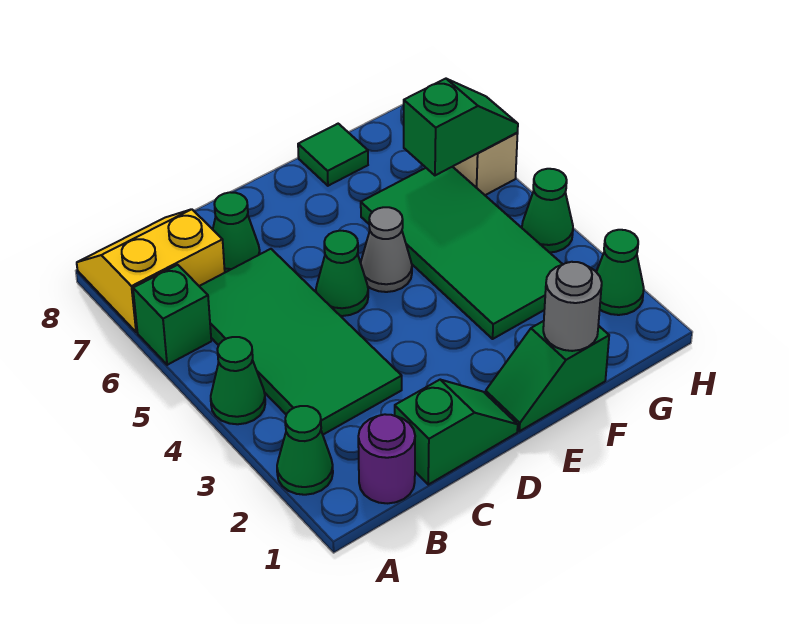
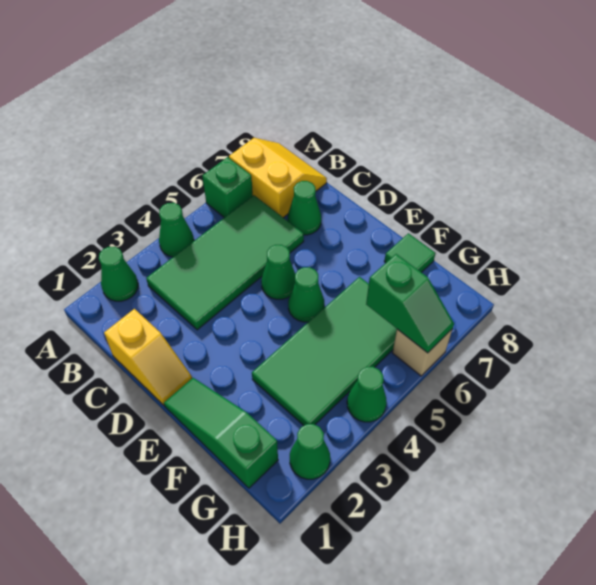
purple round brick B1 level 1 -> none
green slope C1:D1 level 1 top C -> yellow slope C1:D1 level 1 top C
green slope E1:F1 level 1 top F -> green slope E1:G1 level 1 top G
grey cone E5 level 1 -> green cone E5 level 1
grey round brick F1 level 2 -> none

